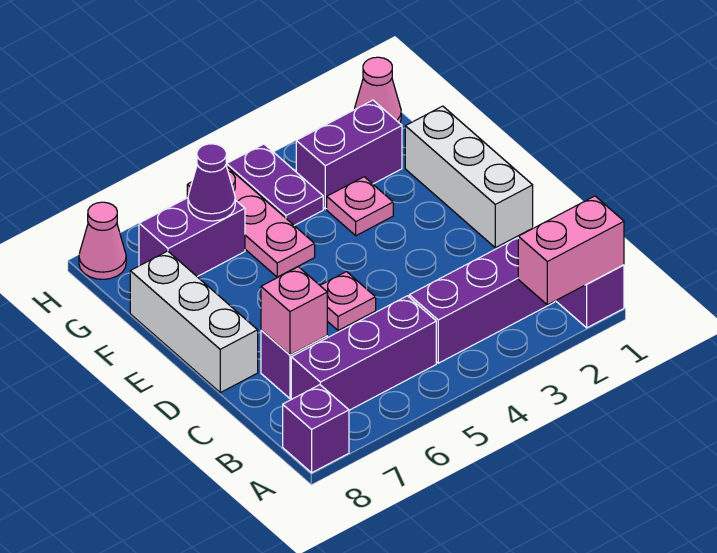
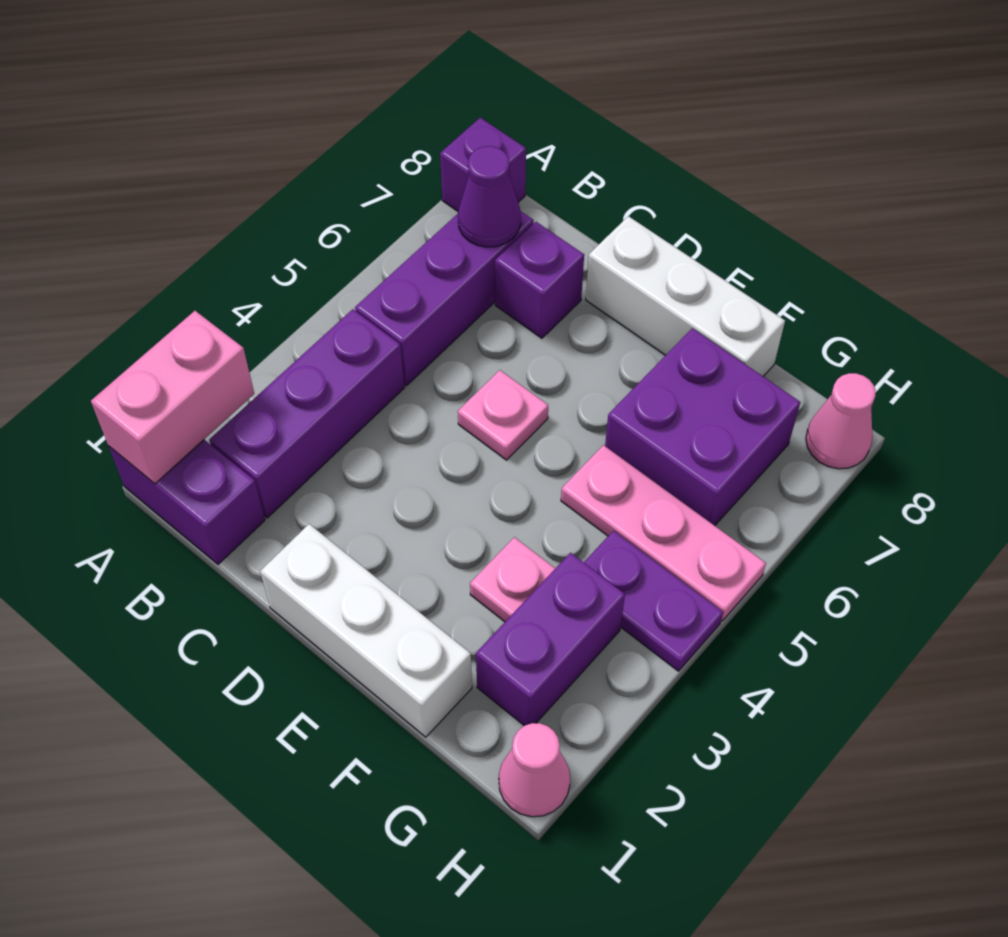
pink brick C7 level 2 -> none
purple brick G6:G7 level 1 -> purple brick F6:G7 level 1
purple cone G6 level 2 -> purple cone B7 level 2

